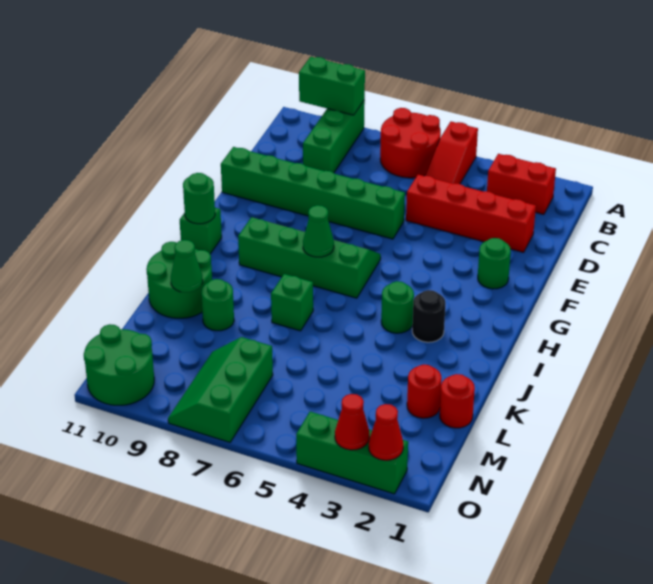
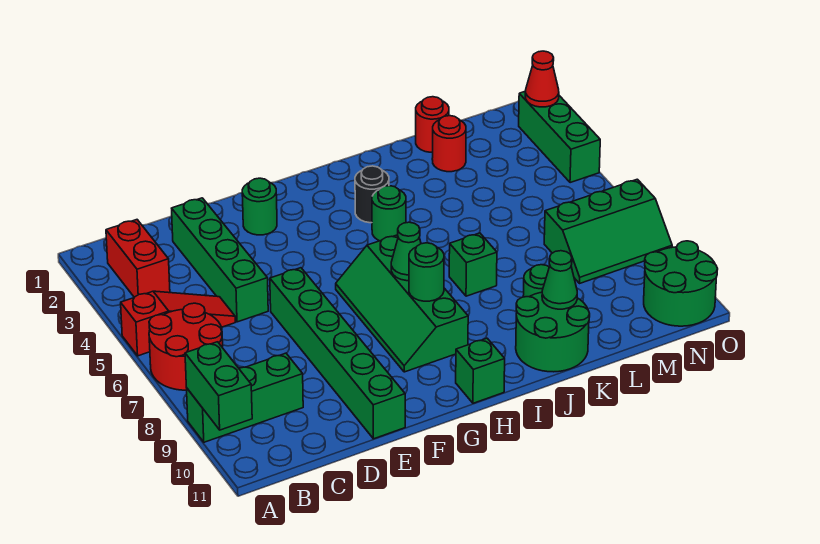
red brick D2:D5 level 1 -> green brick D2:D5 level 1
green round brick H11 level 2 -> green round brick H8 level 2
red cone O3 level 2 -> none

